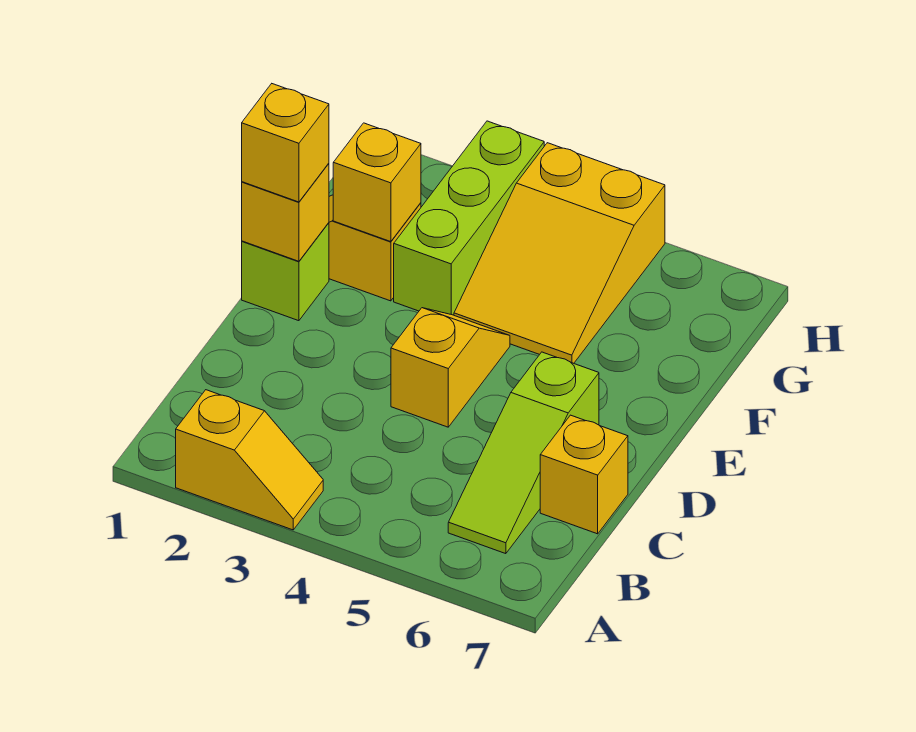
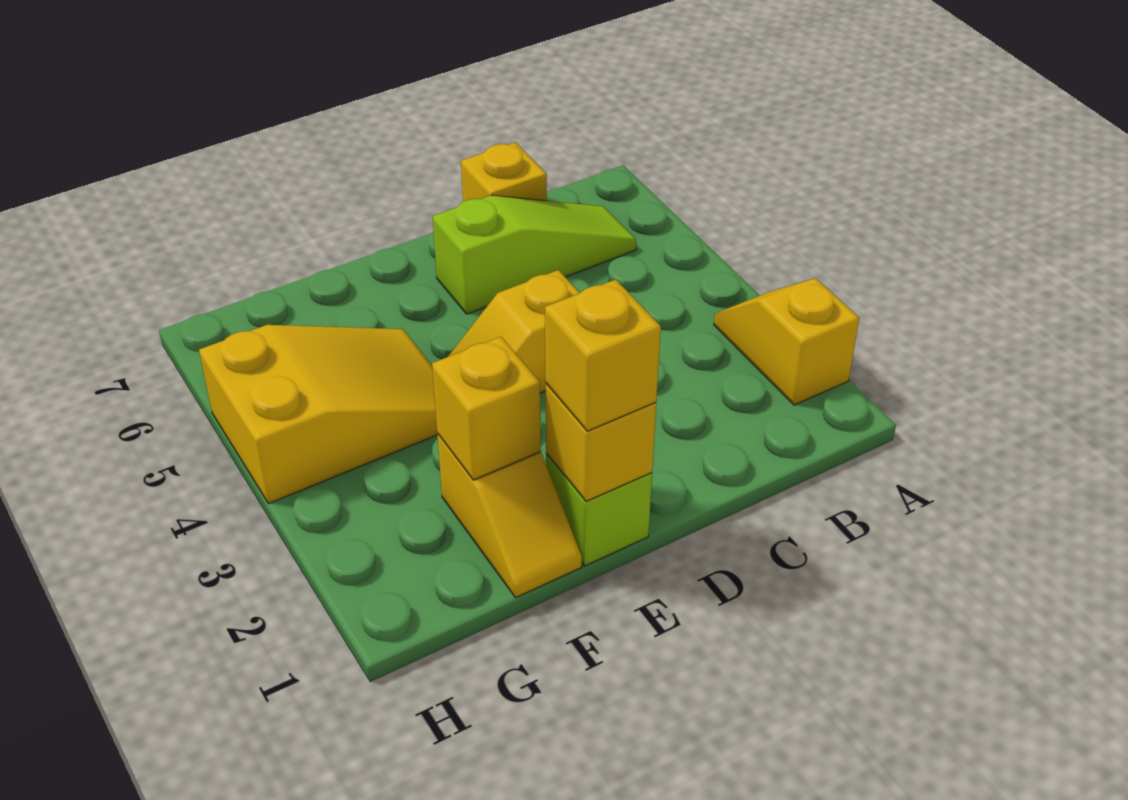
lime brick F3:H3 level 1 -> none

